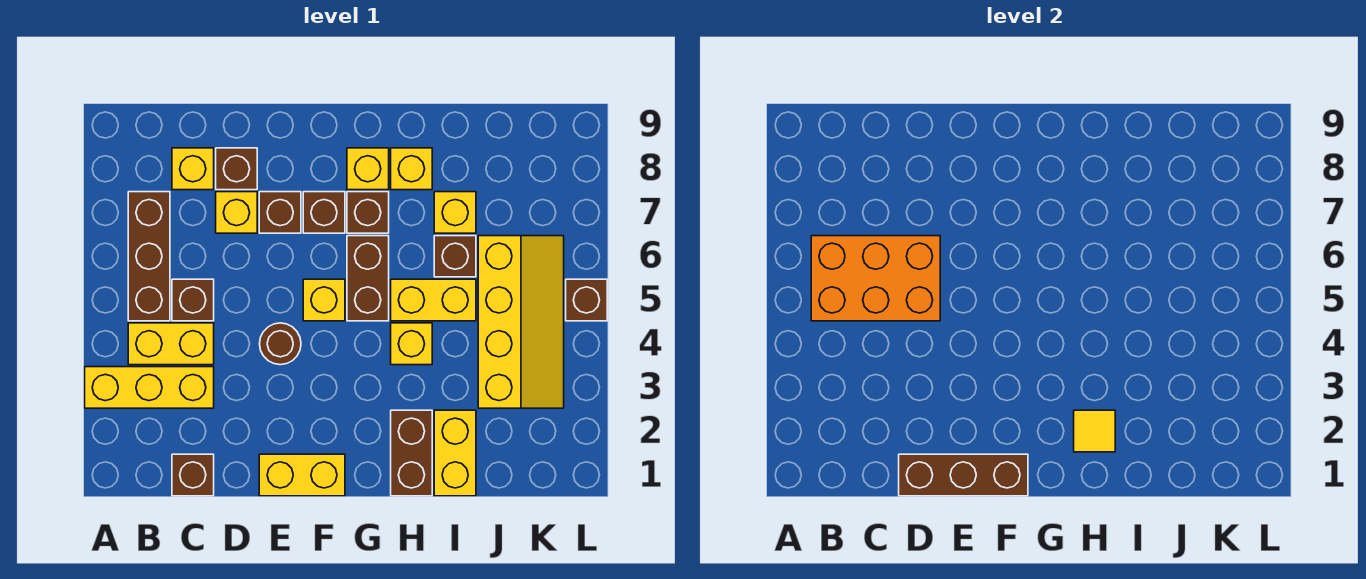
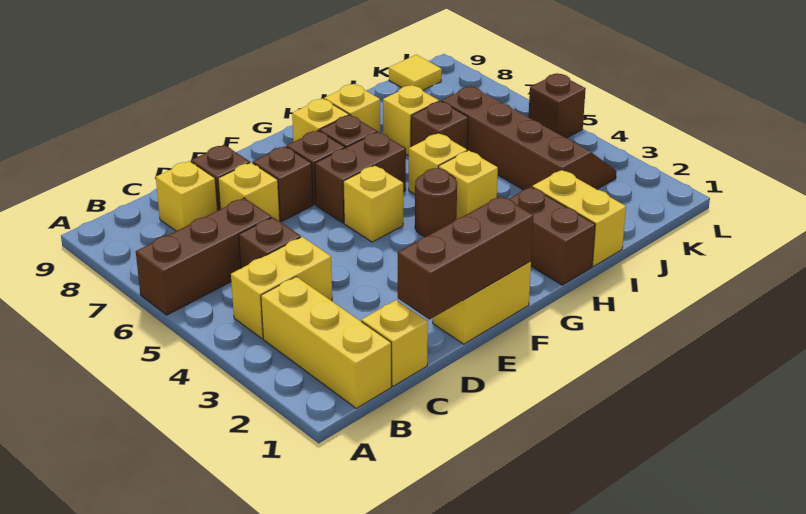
yellow brick A3:C3 level 1 -> yellow brick B1:B3 level 1
brown brick B5:B7 level 1 -> brown brick A6:C6 level 1
orange brick B5:D6 level 2 -> none
brown brick C1 level 1 -> yellow brick C1 level 1
brown round brick E4 level 1 -> brown round brick G4 level 1
brown brick G5:G6 level 1 -> brown brick F6:G6 level 1
yellow tile H2 level 2 -> yellow tile K9 level 1
yellow brick H5:I5 level 1 -> yellow brick H5 level 1
yellow slope J3:K6 level 1 top J -> brown slope J3:K6 level 1 top J

